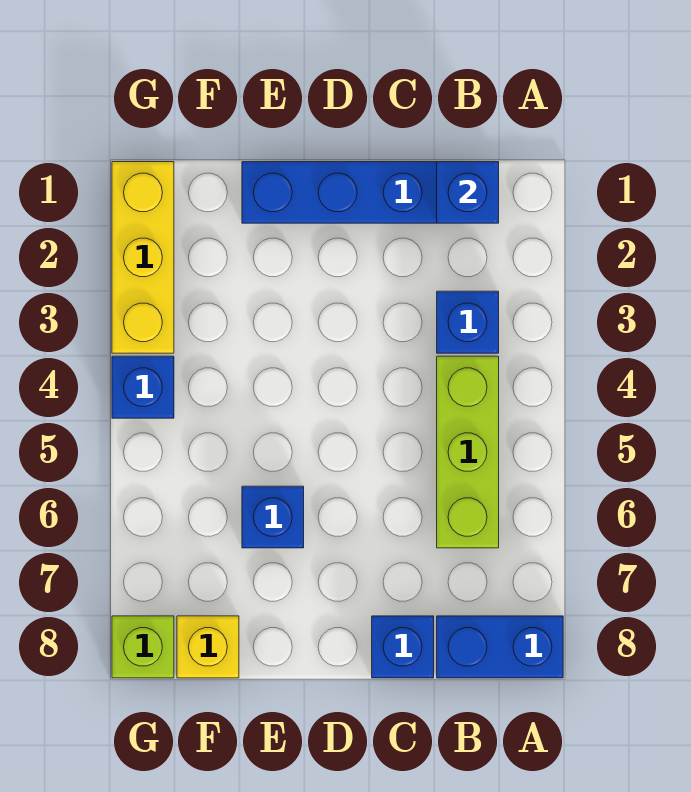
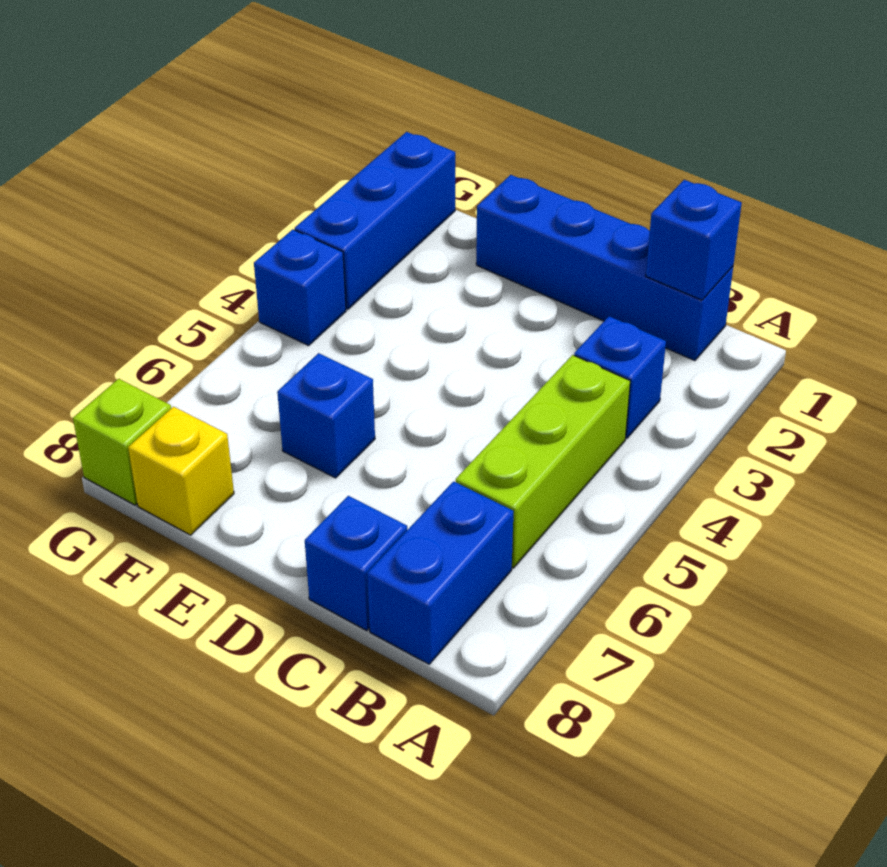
blue brick A8:B8 level 1 -> blue brick B7:B8 level 1
yellow brick G1:G3 level 1 -> blue brick G1:G3 level 1

